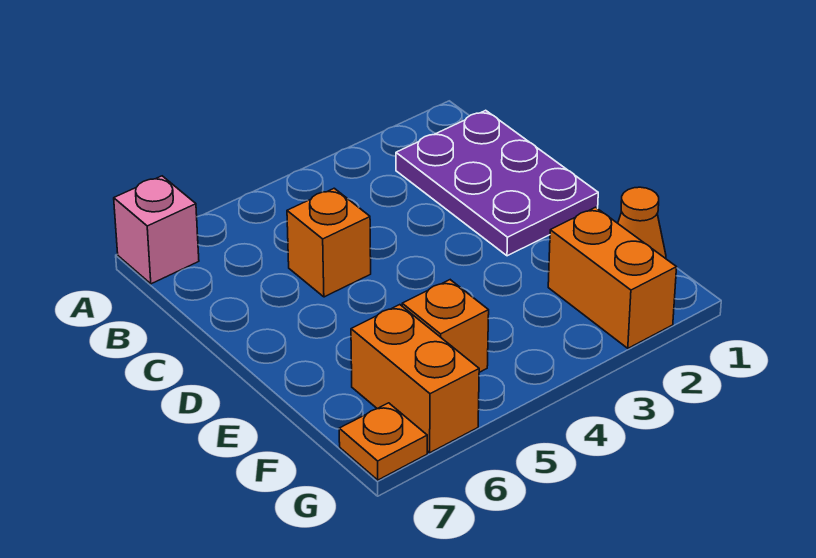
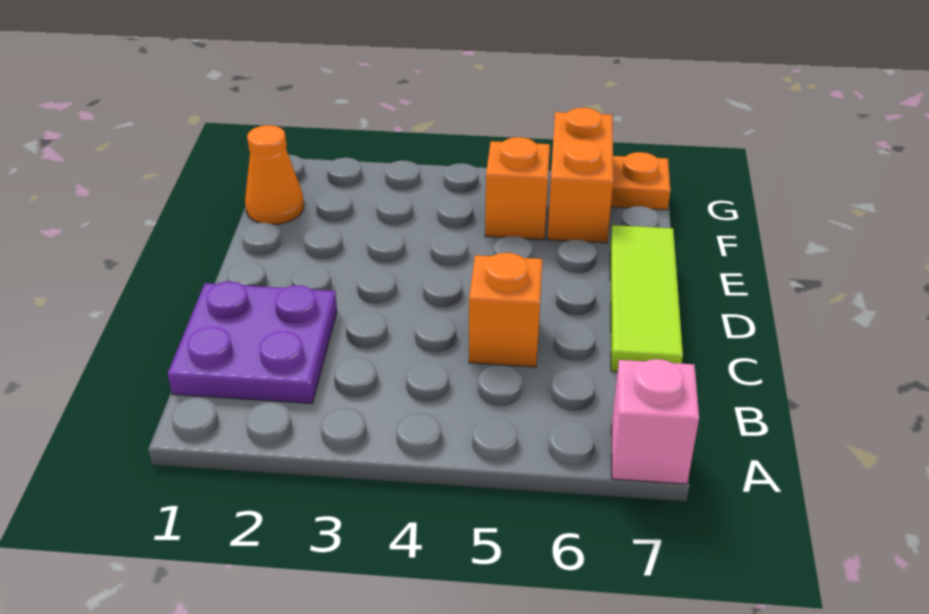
purple plate B1:D2 level 1 -> purple plate B1:C2 level 1
none -> lime tile C7:E7 level 1
orange brick F2:G2 level 1 -> none

